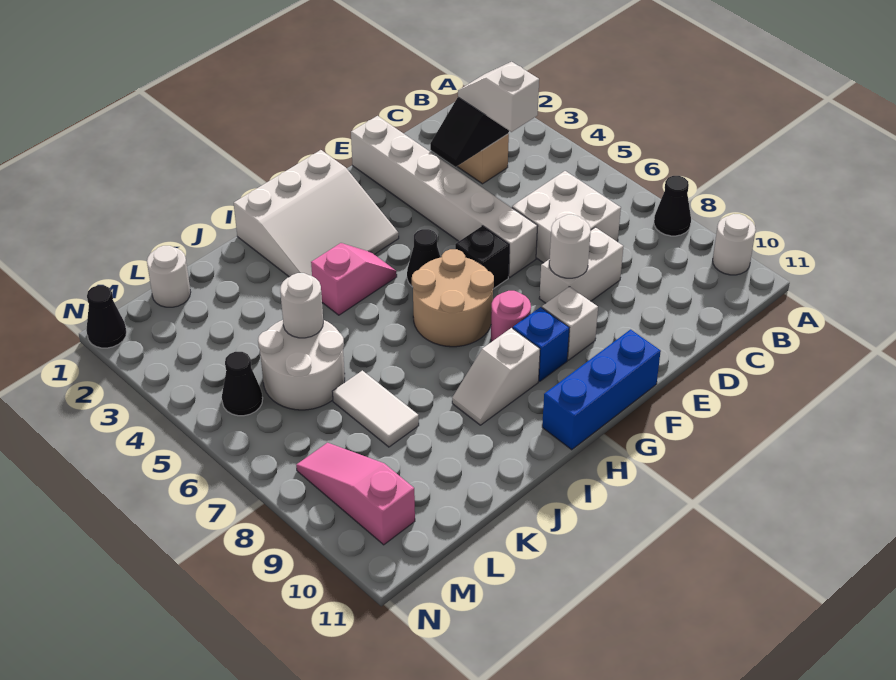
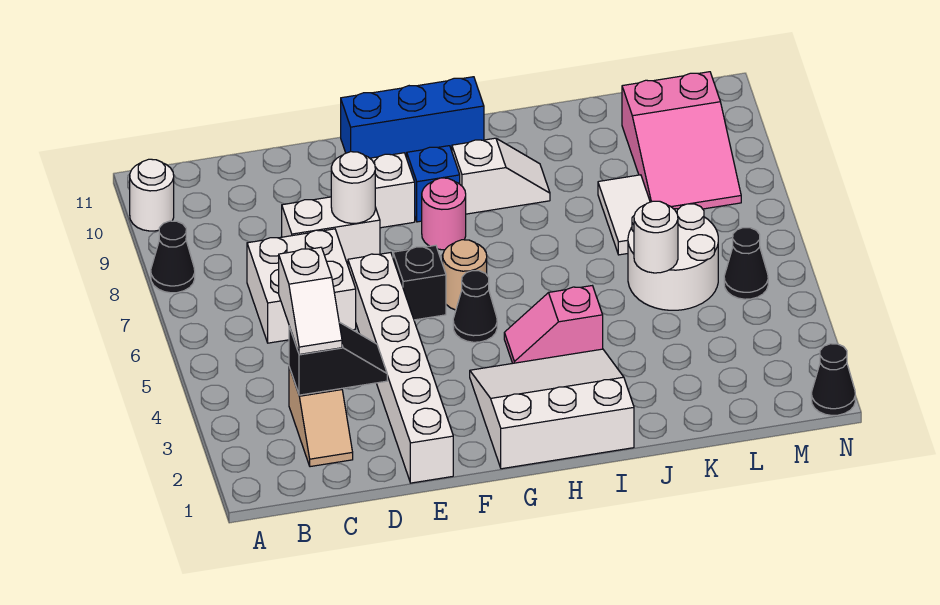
tan round brick G6:H7 level 1 -> tan round brick G6 level 1
white round brick L1 level 1 -> none
pink slope M8:M10 level 1 top 10 -> pink slope L8:M10 level 1 top 10

